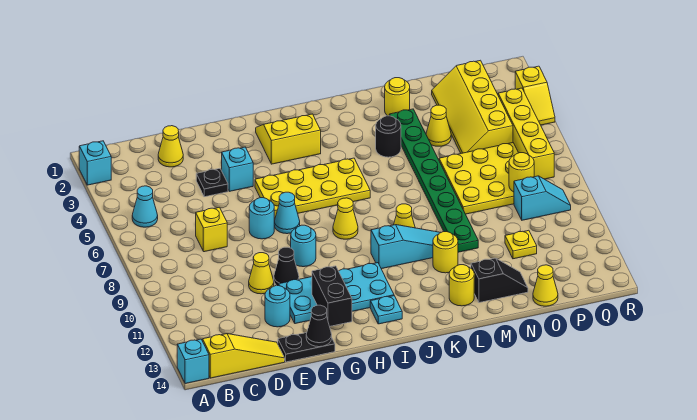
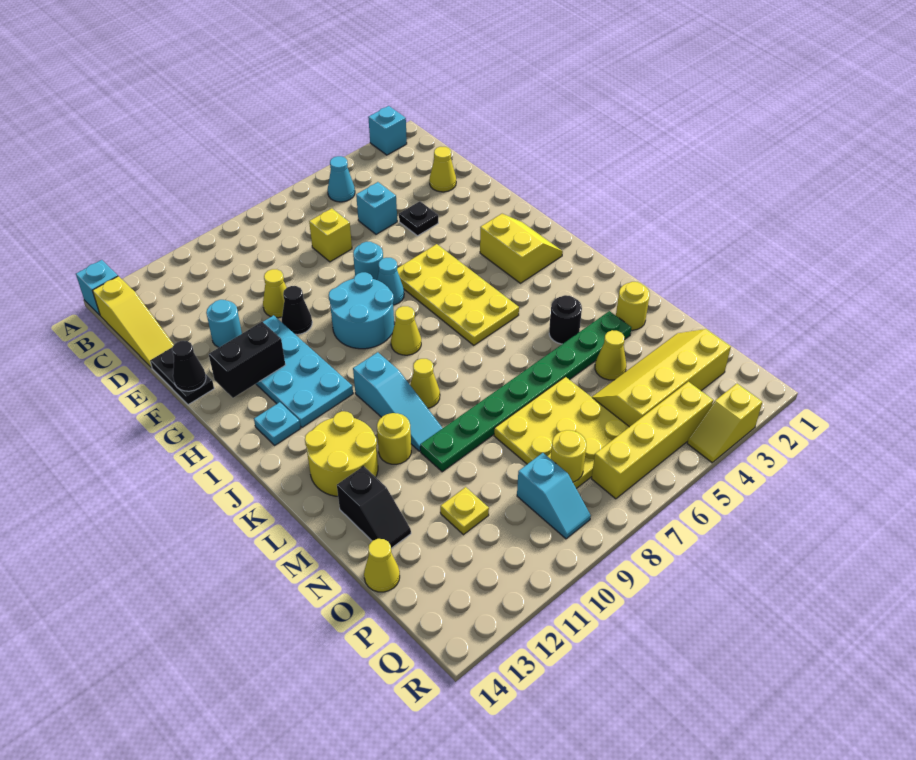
cyan brick F4 level 1 -> cyan brick D5 level 1
cyan round brick G9 level 1 -> cyan round brick G8:H9 level 1
yellow round brick L13 level 1 -> yellow round brick K12:L13 level 1

